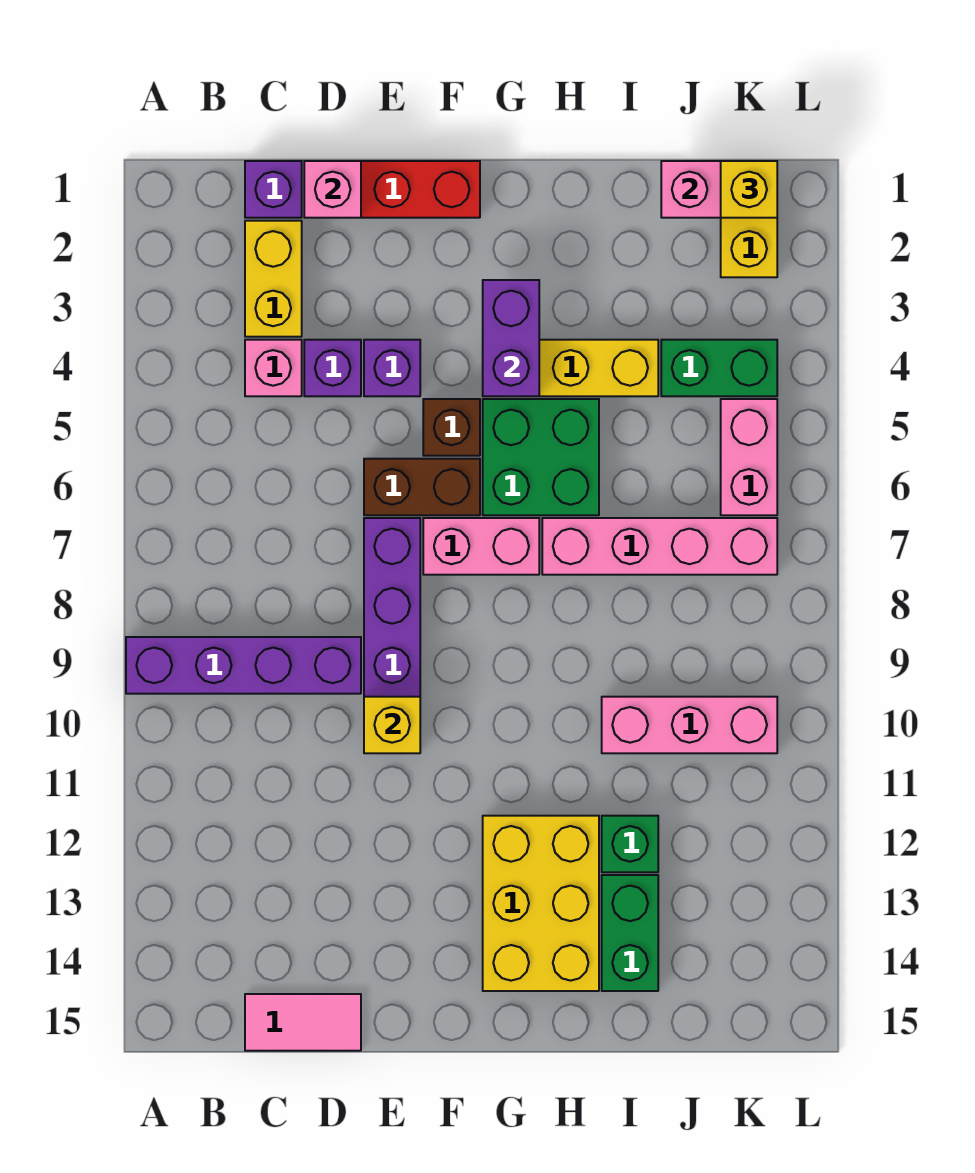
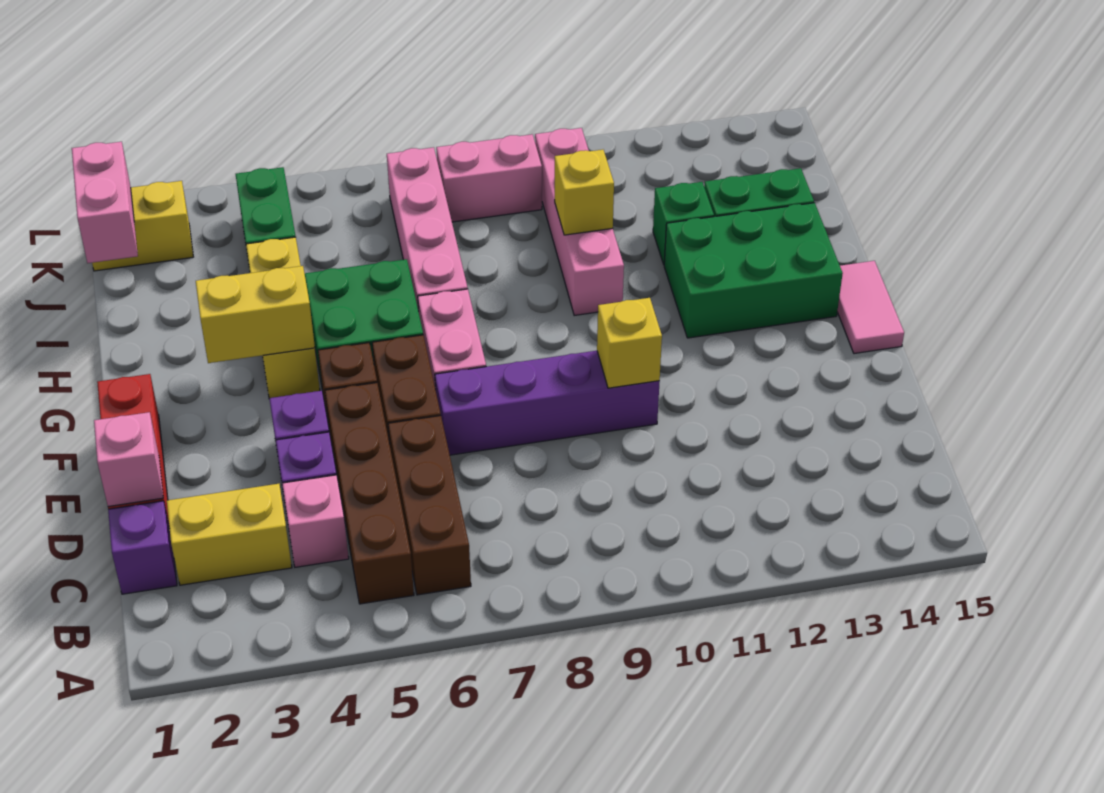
purple brick A9:D9 level 1 -> none
none -> brown brick B5:E5 level 1
none -> brown brick B6:D6 level 1
pink tile C15:D15 level 1 -> pink tile F15:G15 level 1
purple brick G3:G4 level 2 -> yellow brick G3:G4 level 2
yellow brick G12:H14 level 1 -> green brick G12:H14 level 1
pink brick I10:K10 level 1 -> pink brick H10:K10 level 1
yellow brick K1 level 3 -> yellow brick I10 level 2
pink brick K5:K6 level 1 -> pink brick K8:K9 level 1

